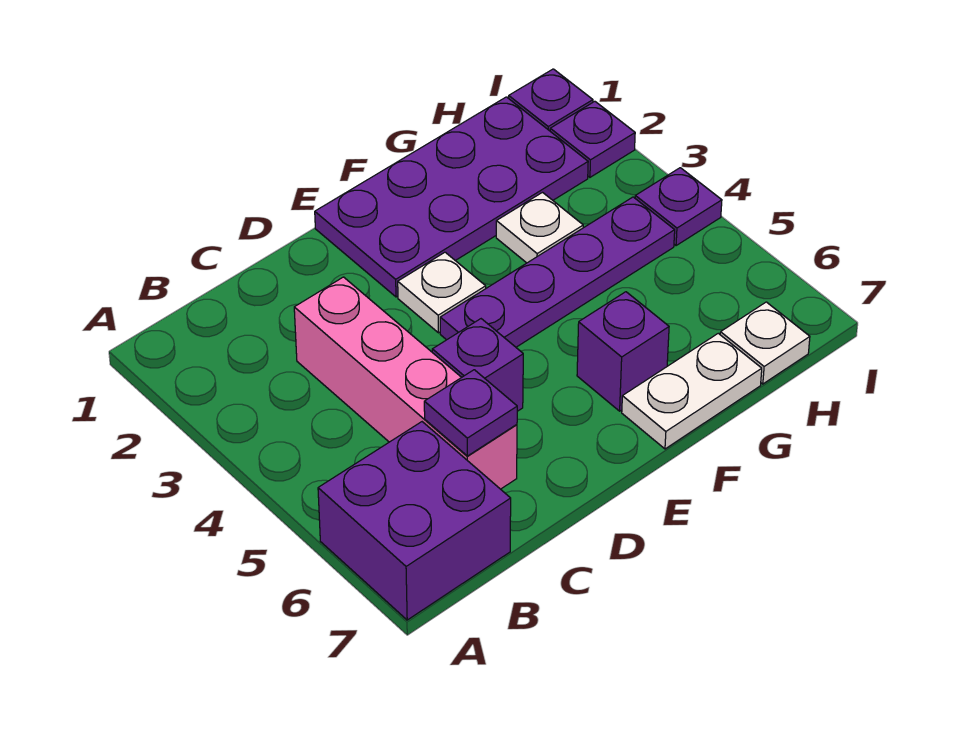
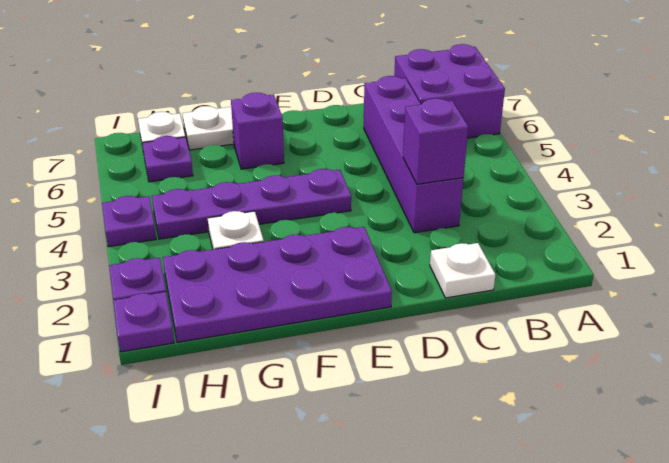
pink brick C3:C6 level 1 -> purple brick C3:C6 level 1
purple plate C6 level 2 -> purple plate H6 level 1
purple brick D5 level 1 -> purple brick C3 level 2
white plate E3 level 1 -> white plate C1 level 1

